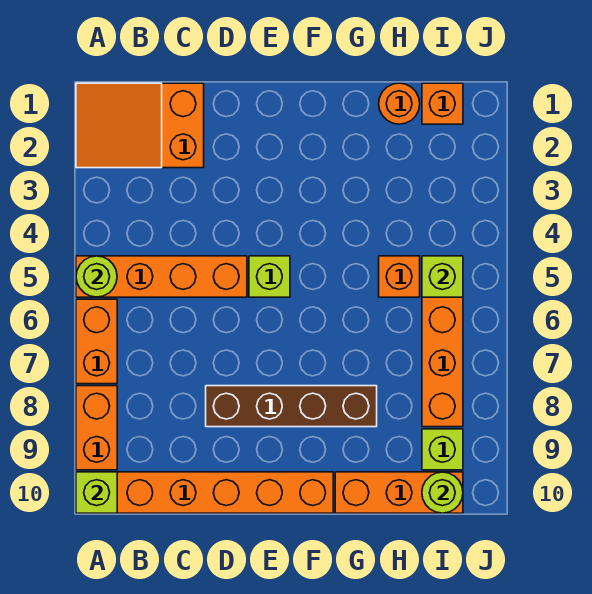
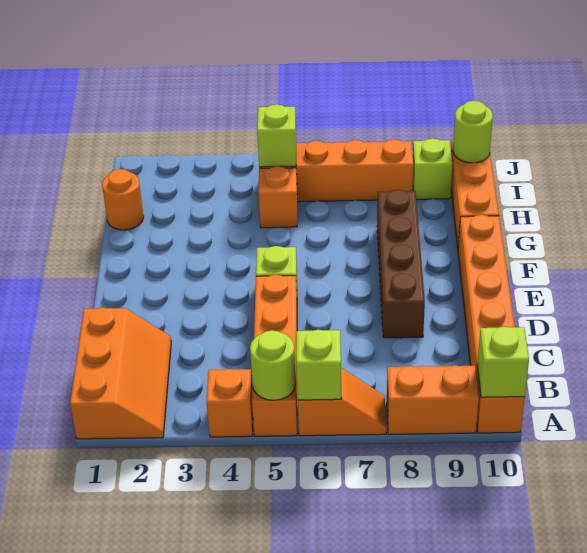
orange slope A1:C2 level 1 top C -> orange slope A1:C2 level 1 top 1
orange brick A6:A7 level 1 -> orange slope A6:A7 level 1 top 6
none -> lime brick A6 level 2
orange brick I1 level 1 -> orange brick A4 level 1

